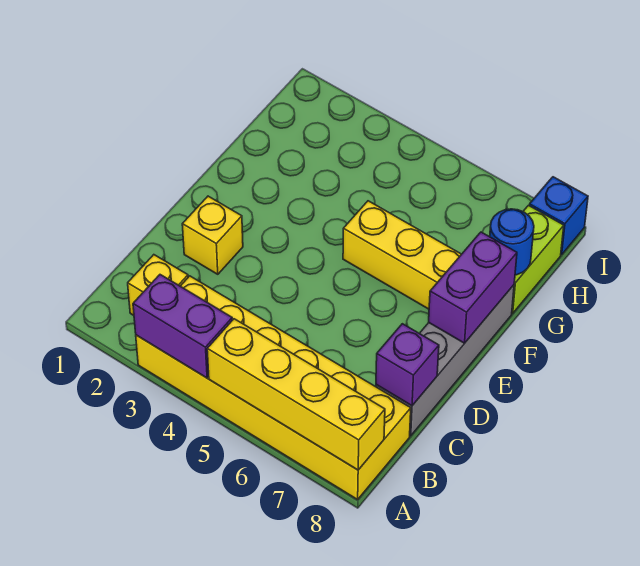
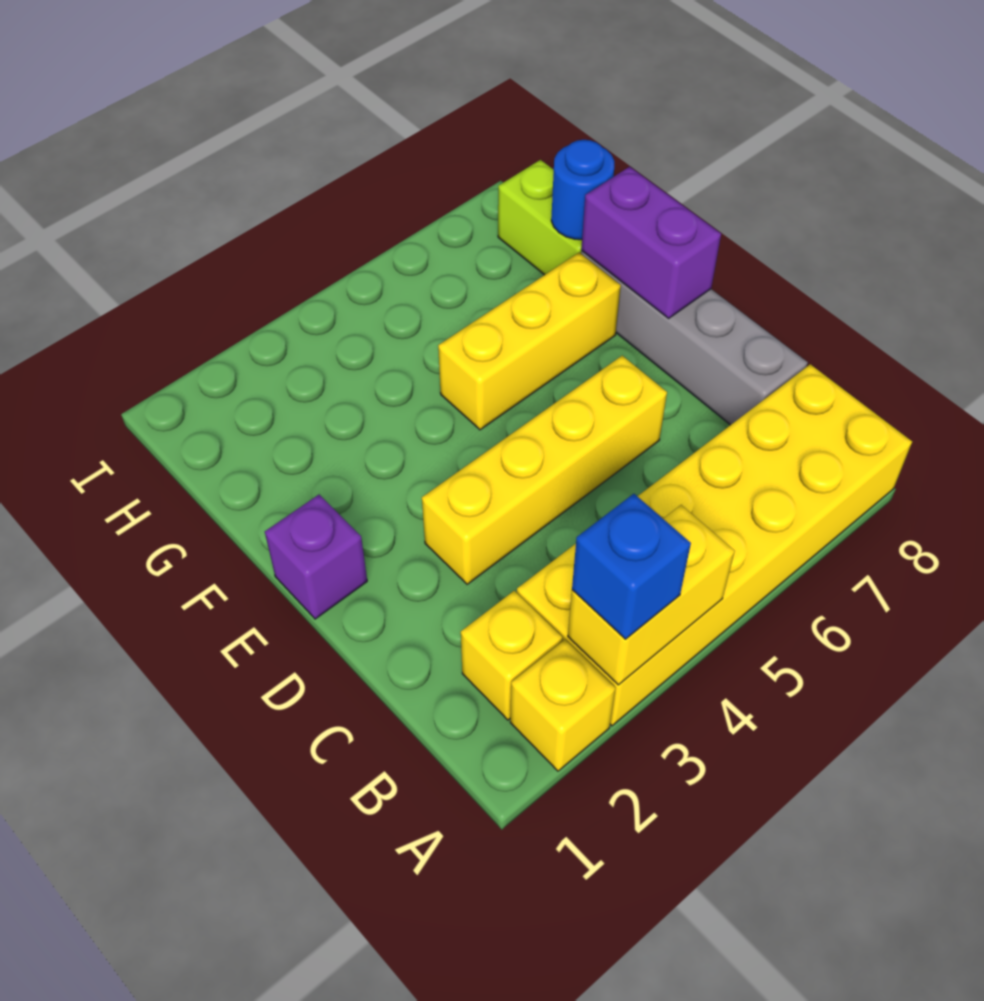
purple brick A3:A4 level 2 -> yellow brick A3:A4 level 2
yellow brick A5:A8 level 2 -> yellow brick D3:D6 level 1
purple brick C8 level 2 -> purple brick E1 level 1
yellow brick D2 level 1 -> yellow brick A2 level 1
blue brick I8 level 1 -> blue brick A3 level 3

